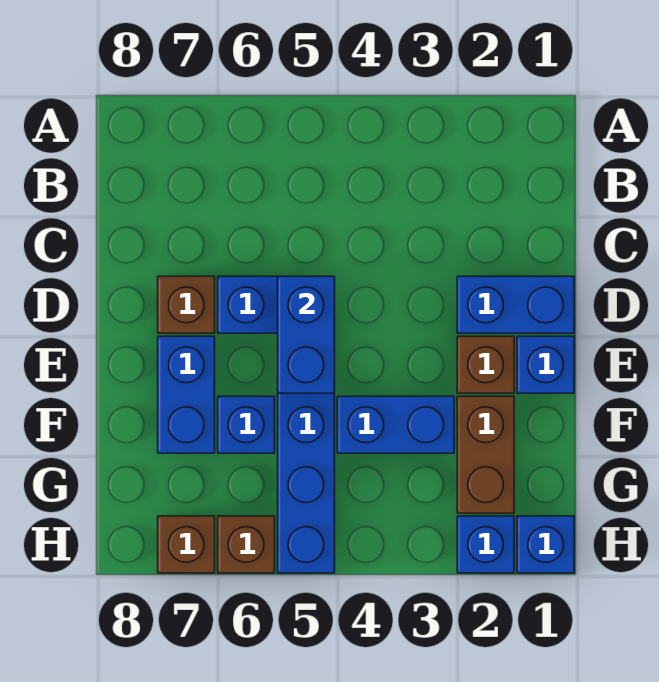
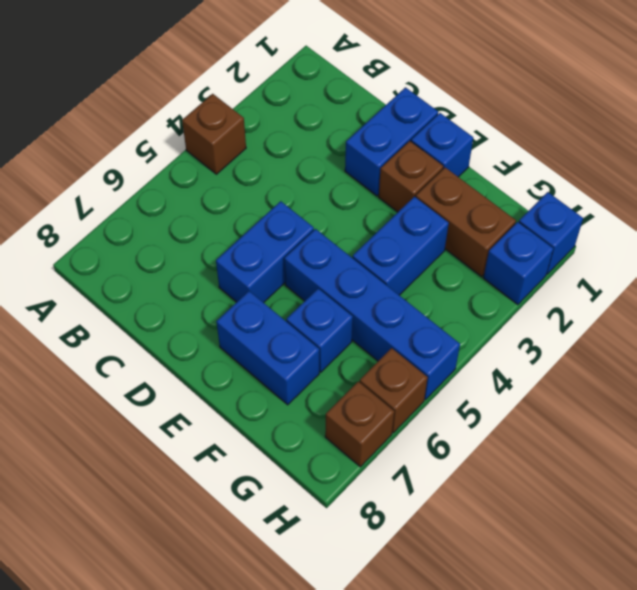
blue brick D5:E5 level 2 -> none
brown brick D7 level 1 -> brown brick A4 level 1

